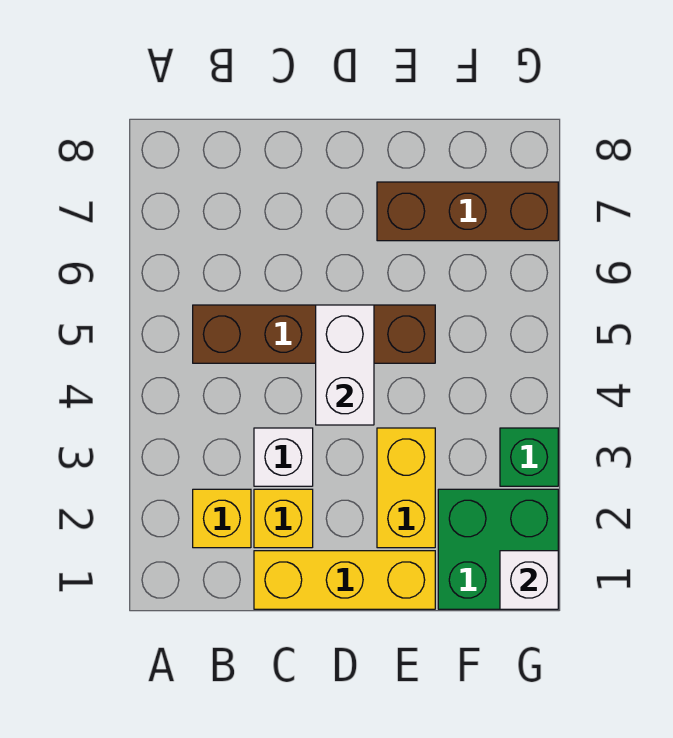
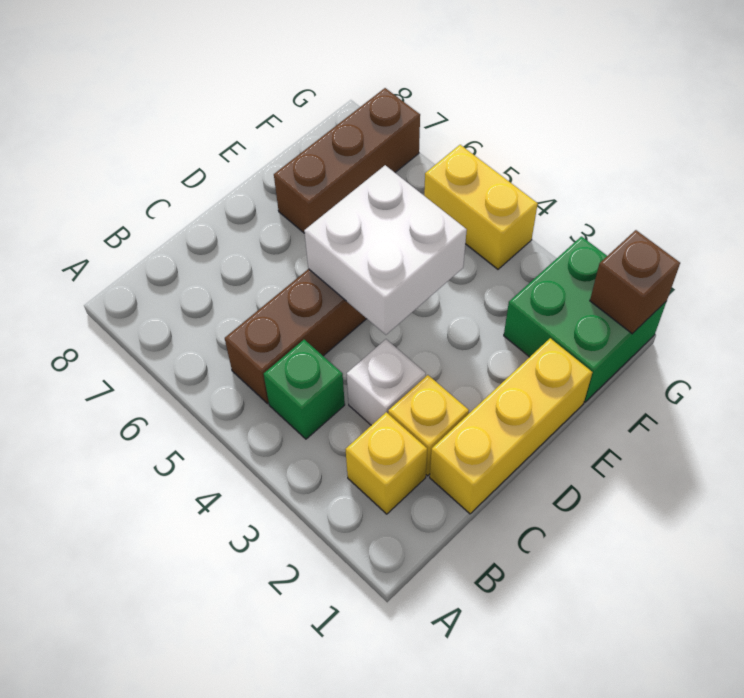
white brick D4:D5 level 2 -> white brick D4:E5 level 2
yellow brick E2:E3 level 1 -> yellow brick G4:G5 level 1
white brick G1 level 2 -> brown brick G1 level 2
green brick G3 level 1 -> green brick B4 level 1

